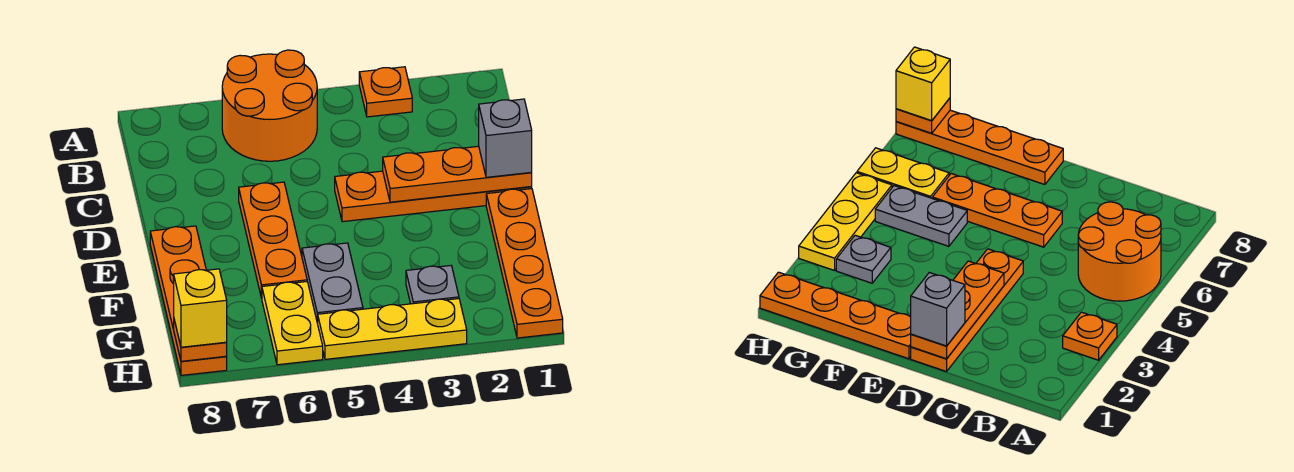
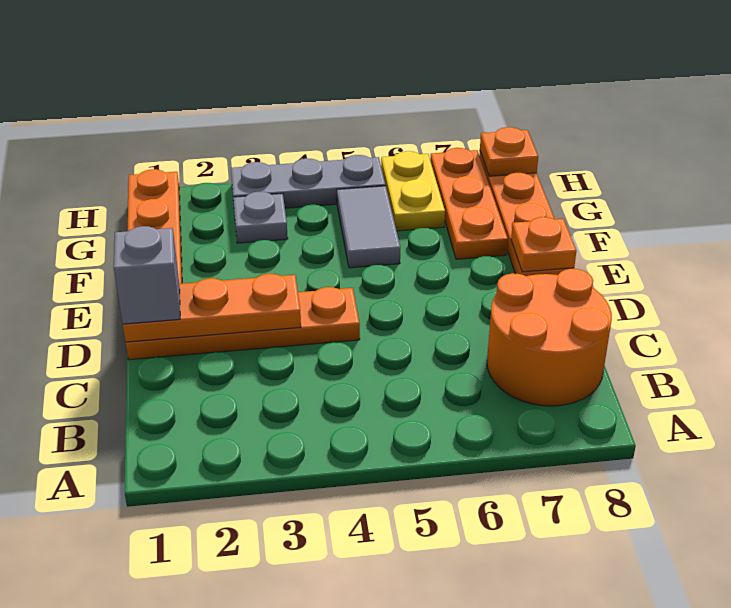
orange plate A3 level 1 -> orange plate E8 level 2
orange round brick A5:B6 level 1 -> orange round brick B7:C8 level 1
orange plate D6:F6 level 1 -> orange plate F7:H7 level 1
grey plate F5:G5 level 1 -> grey tile F5:G5 level 1
yellow plate H3:H5 level 1 -> grey plate H3:H5 level 1
yellow brick H8 level 3 -> none

